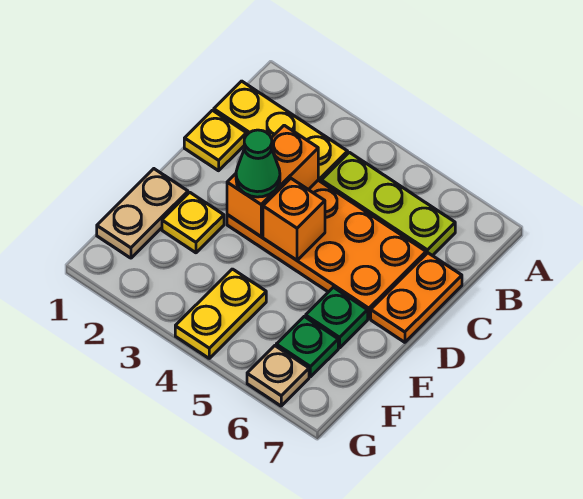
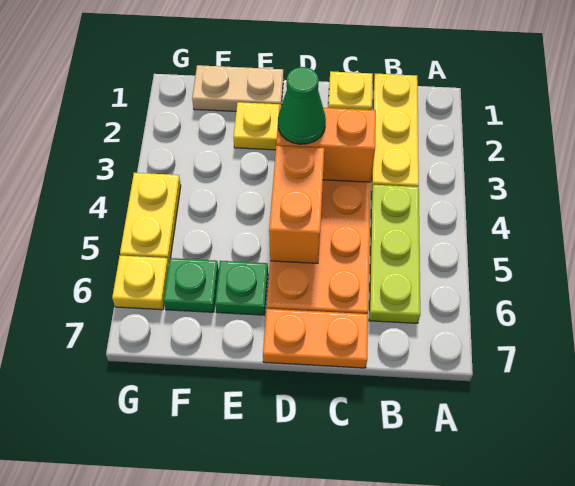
orange brick D4 level 2 -> orange brick D4:D5 level 2
yellow plate F4:G4 level 1 -> yellow plate G4:G5 level 1
tan plate G6 level 1 -> yellow plate G6 level 1

